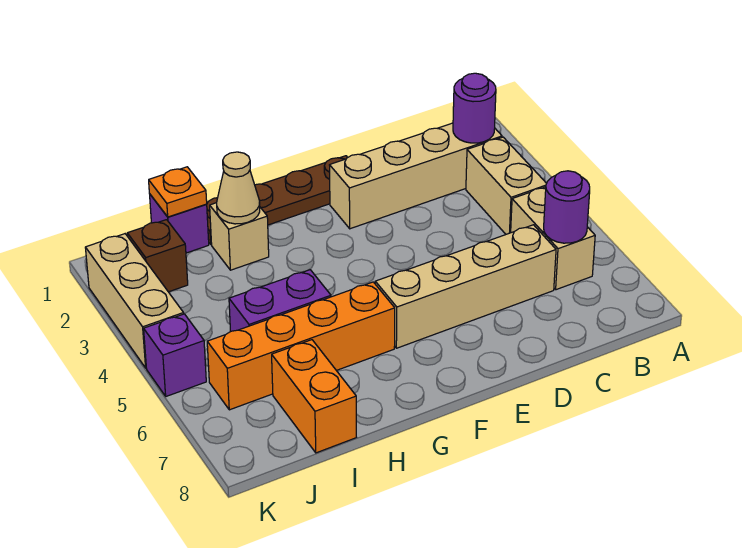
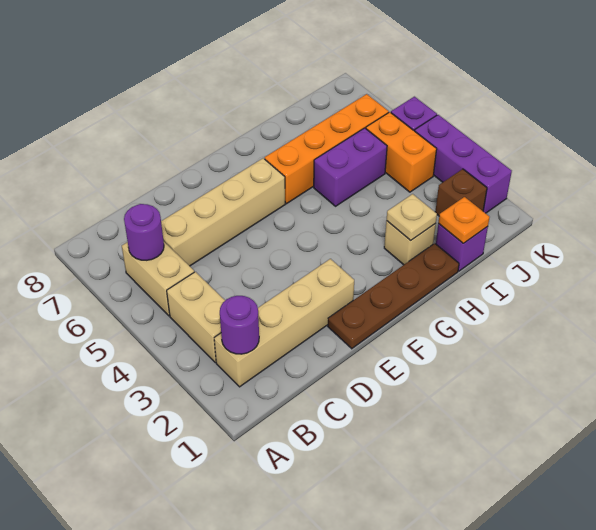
tan cone H2 level 2 -> tan plate H2 level 2
orange brick I7:I8 level 1 -> orange brick J4:J5 level 1
tan brick K2:K4 level 1 -> purple brick K2:K4 level 1

